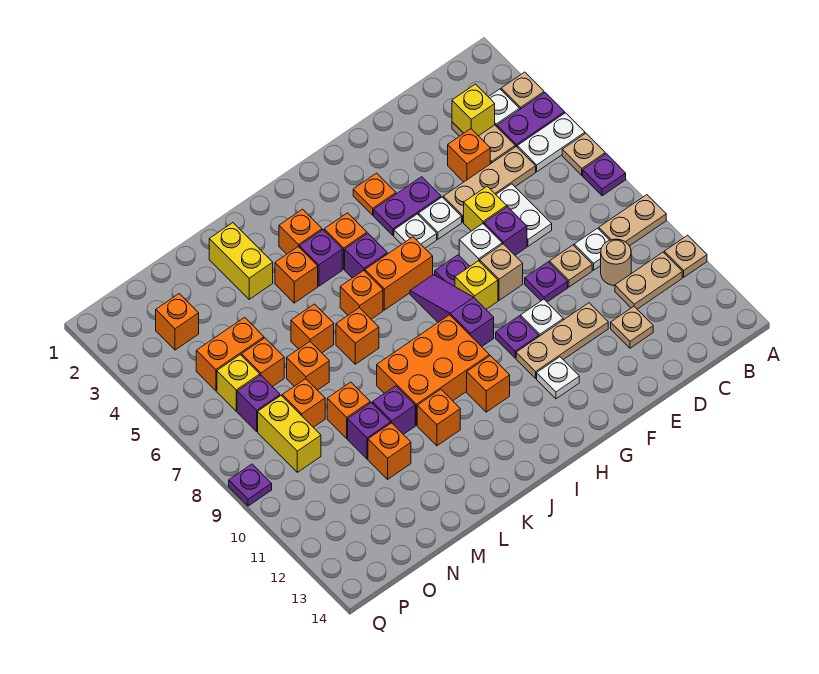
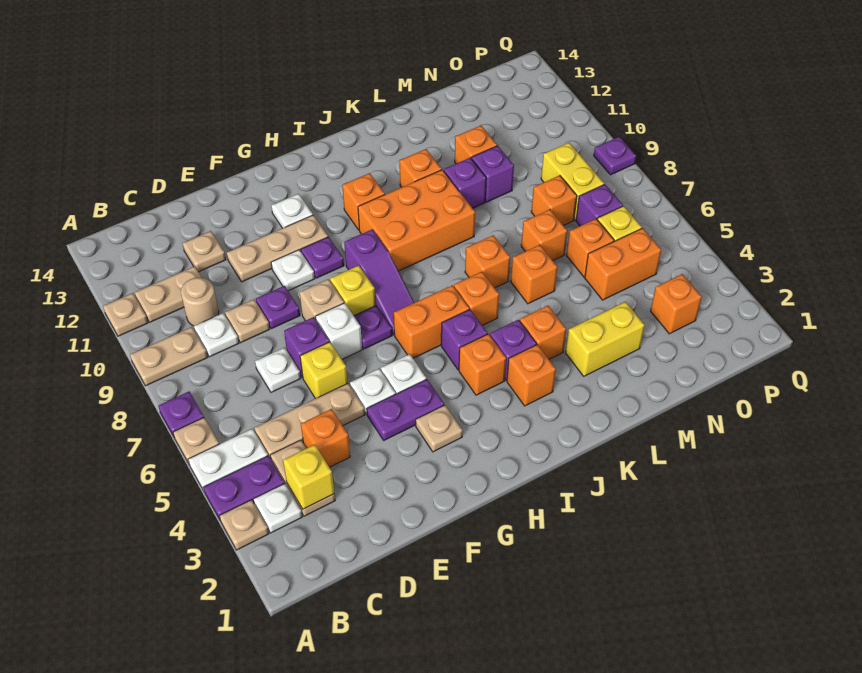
white plate D6:D7 level 1 -> white plate D7 level 1
orange plate G3 level 1 -> tan plate G3 level 1
yellow brick L2:L3 level 1 -> yellow brick L3:M3 level 1
orange brick M9 level 1 -> none

